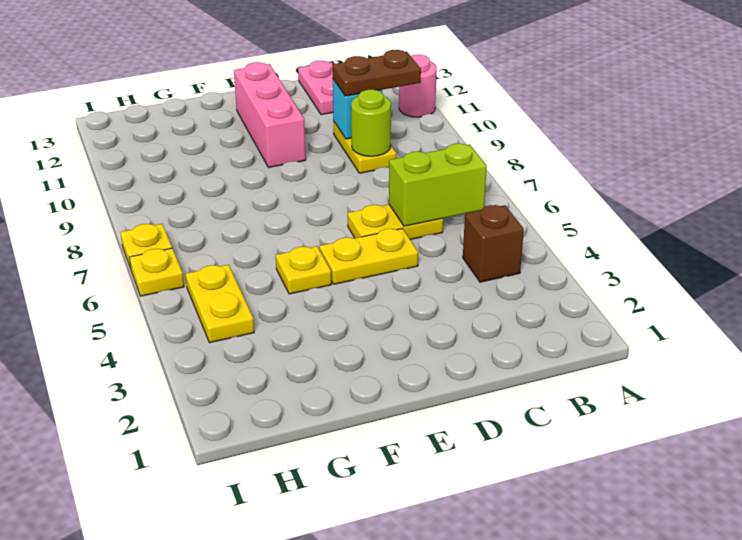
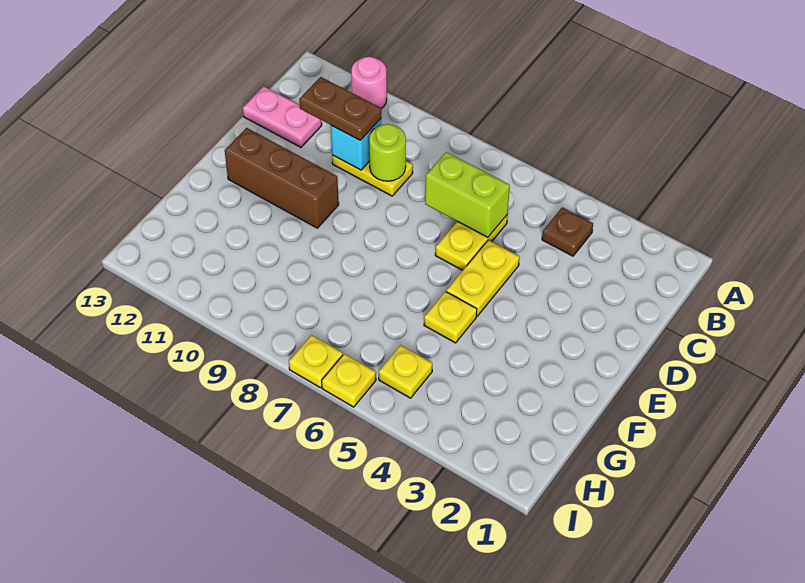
brown brick B4 level 1 -> brown plate B4 level 1
lime brick B6:C6 level 2 -> lime brick C6:C7 level 2
brown plate B10:C10 level 3 -> brown plate C10:C11 level 3
pink brick E10:E12 level 1 -> brown brick E10:E12 level 1
yellow plate H4:H5 level 1 -> yellow plate H5 level 1

